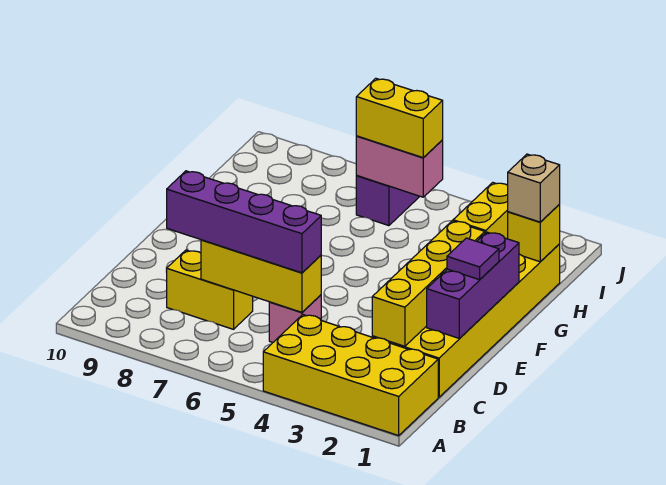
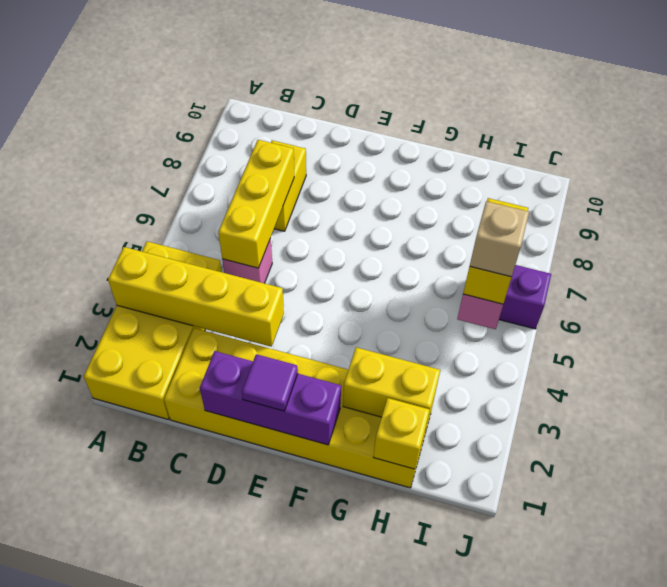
yellow brick C2:F2 level 2 -> yellow brick A3:D3 level 2
purple brick C5:C8 level 3 -> none
tan brick H1 level 3 -> tan brick I5 level 4

